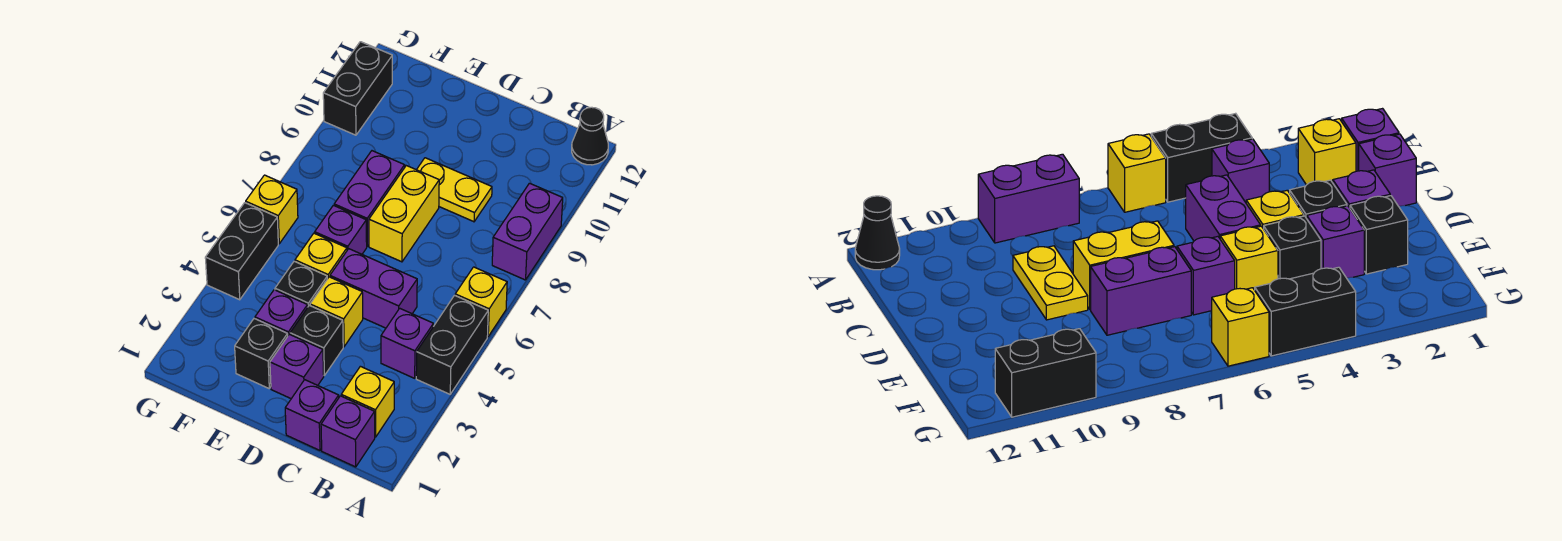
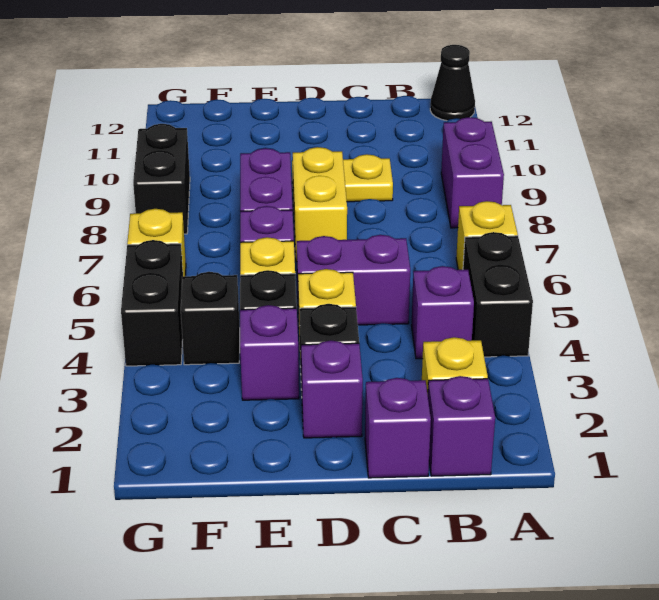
black brick E2 level 1 -> black brick F4 level 1
black brick G10:G11 level 1 -> black brick G8:G9 level 1

